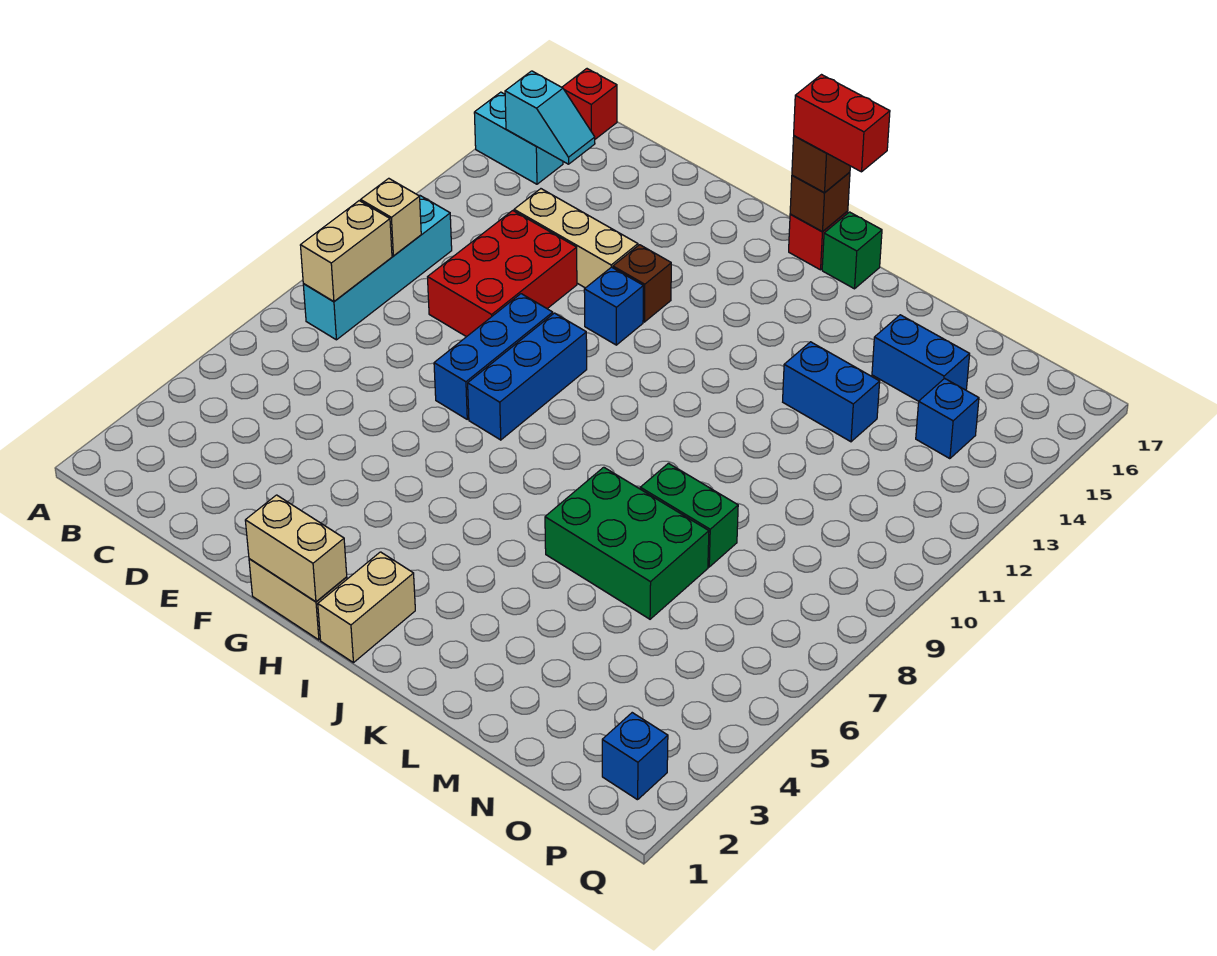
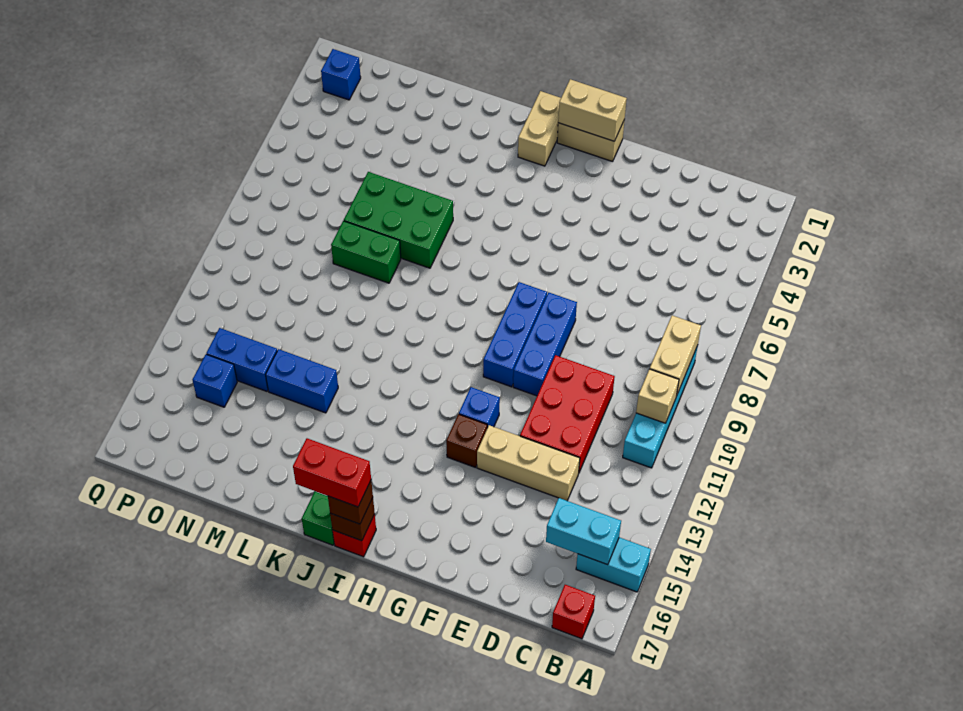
cyan slope B15:C15 level 2 top B -> cyan brick B15:C15 level 2
blue brick M15:N15 level 1 -> blue brick N13:O13 level 1

